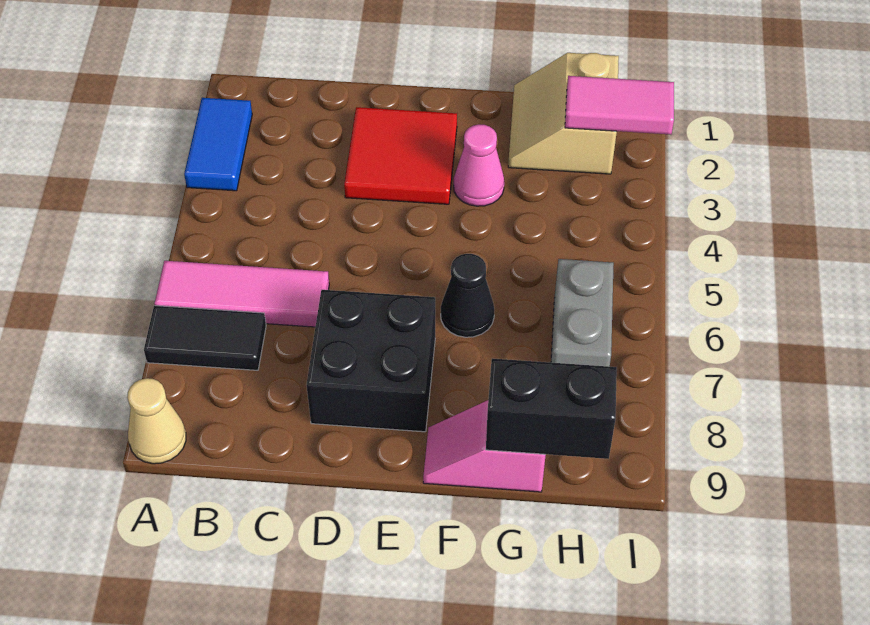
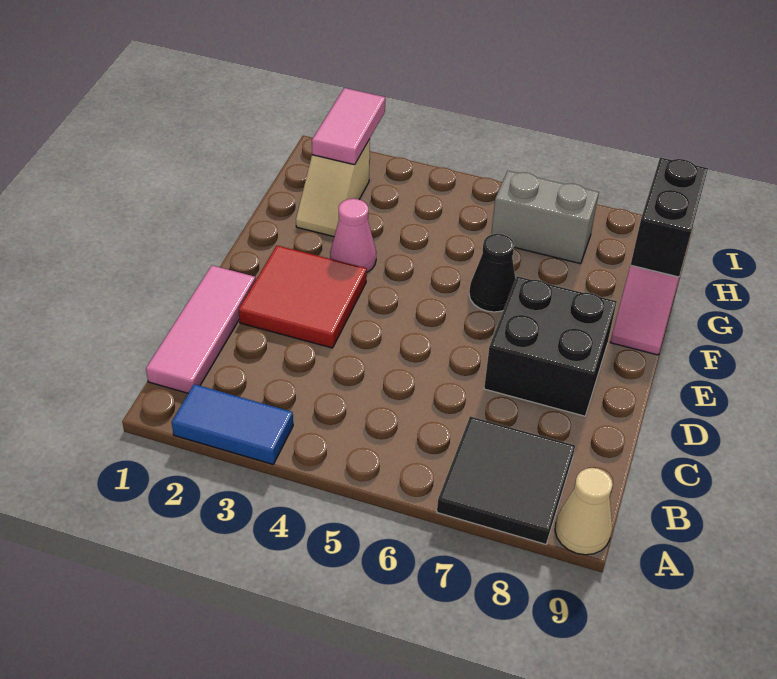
pink tile A6:C6 level 1 -> pink tile B1:D1 level 1
black tile A7:B7 level 1 -> black tile A7:B8 level 1
tan slope G1:H2 level 1 top H -> tan slope G2:H2 level 1 top H

